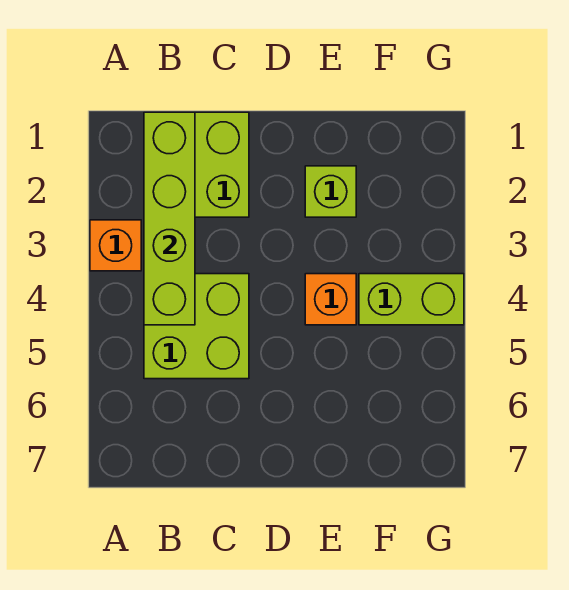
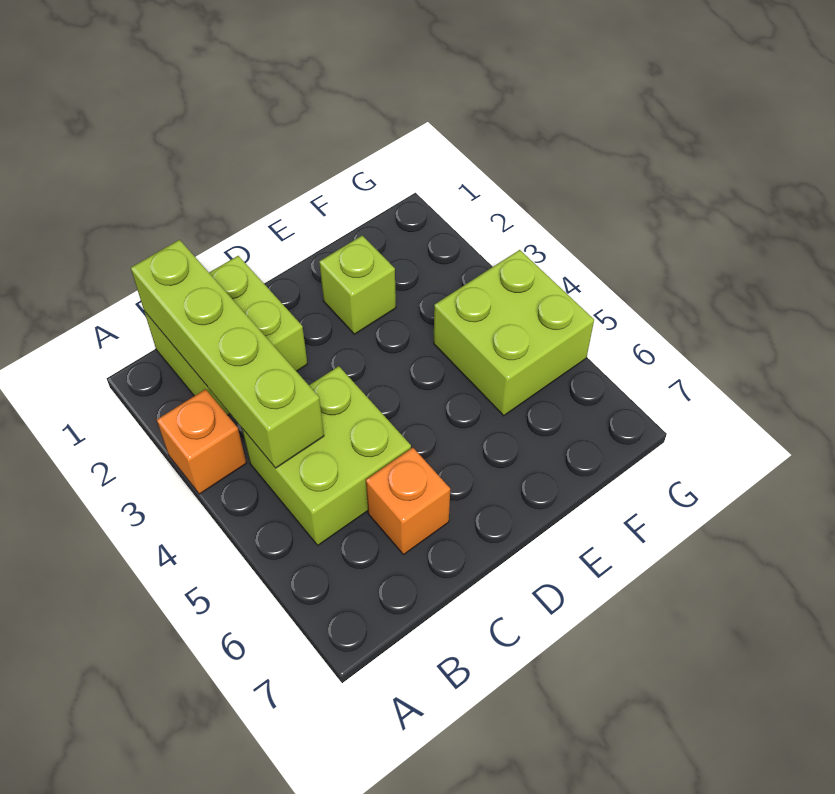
orange brick E4 level 1 -> orange brick C6 level 1
lime brick F4:G4 level 1 -> lime brick F4:G5 level 1

